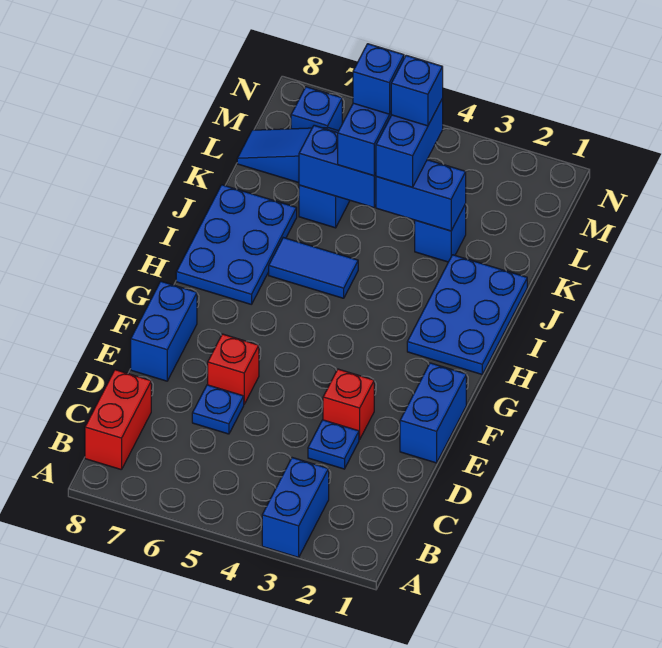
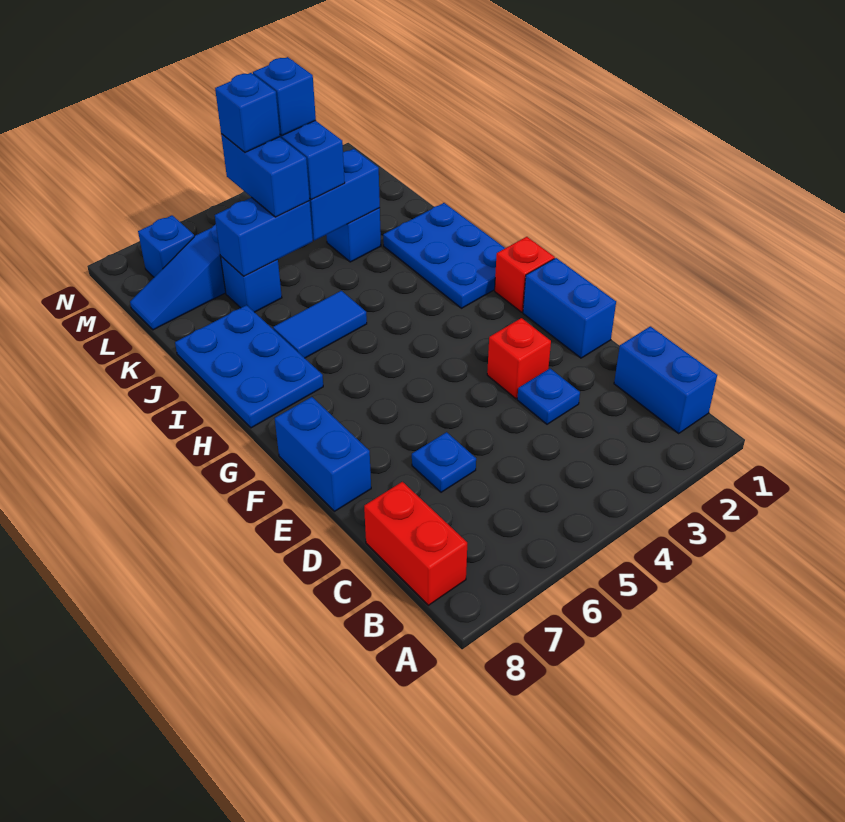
blue brick A3:B3 level 1 -> blue brick B1:C1 level 1
red brick E6 level 1 -> red brick G1 level 1

